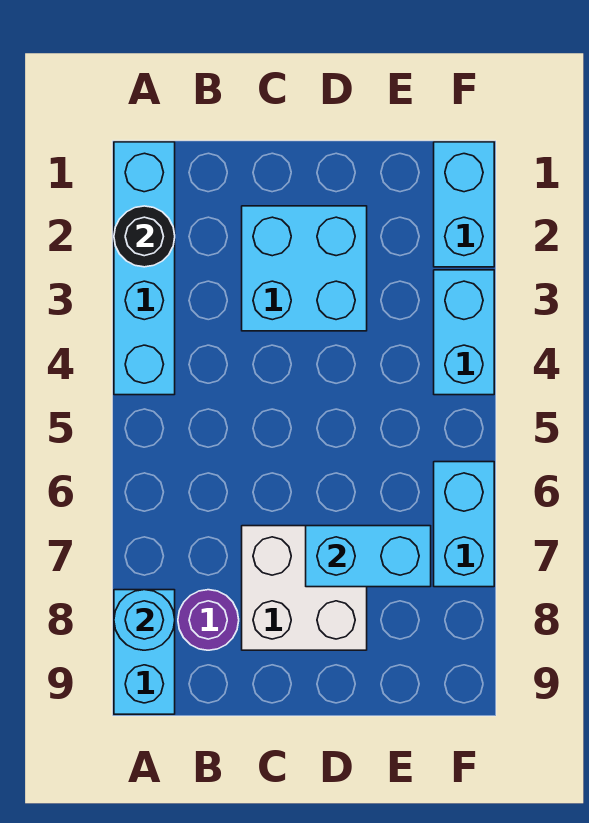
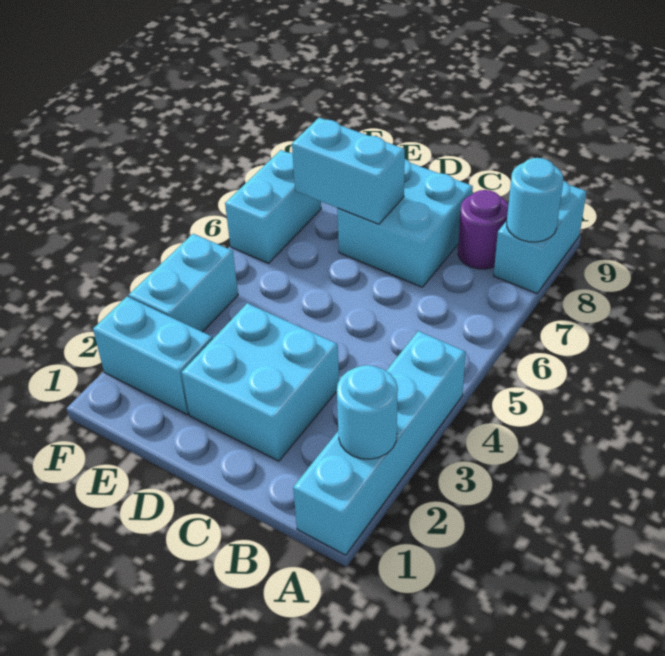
black round brick A2 level 2 -> cyan round brick A2 level 2
white brick C7:D8 level 1 -> cyan brick C7:D8 level 1
cyan brick F1:F2 level 1 -> cyan brick E2:F2 level 1

